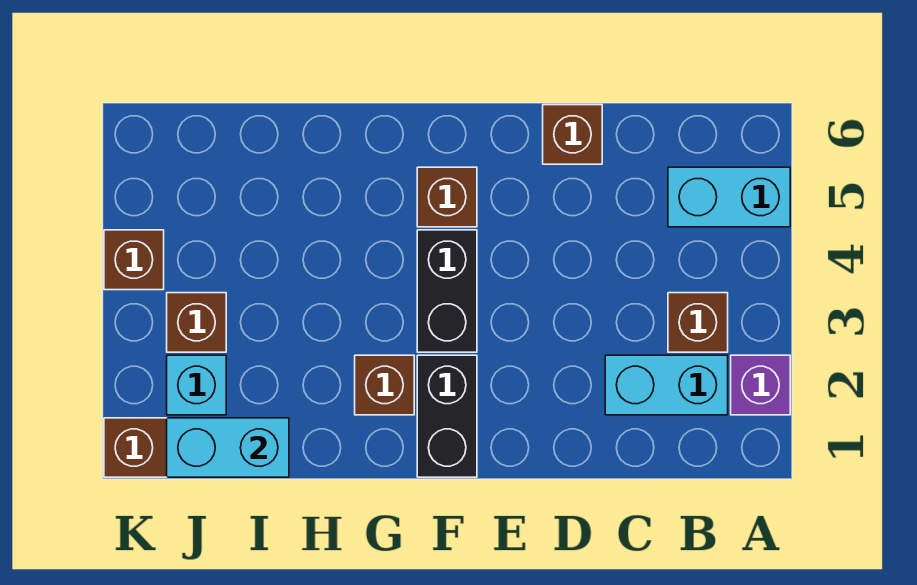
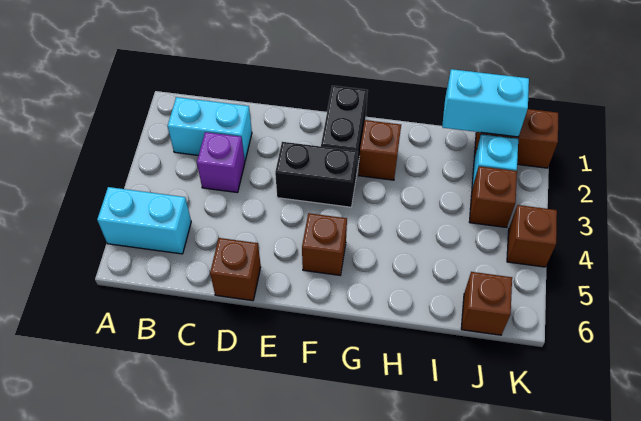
purple brick A2 level 1 -> purple brick C3 level 1
brown brick B3 level 1 -> brown brick J6 level 1
black brick F3:F4 level 1 -> black brick E3:F3 level 1

